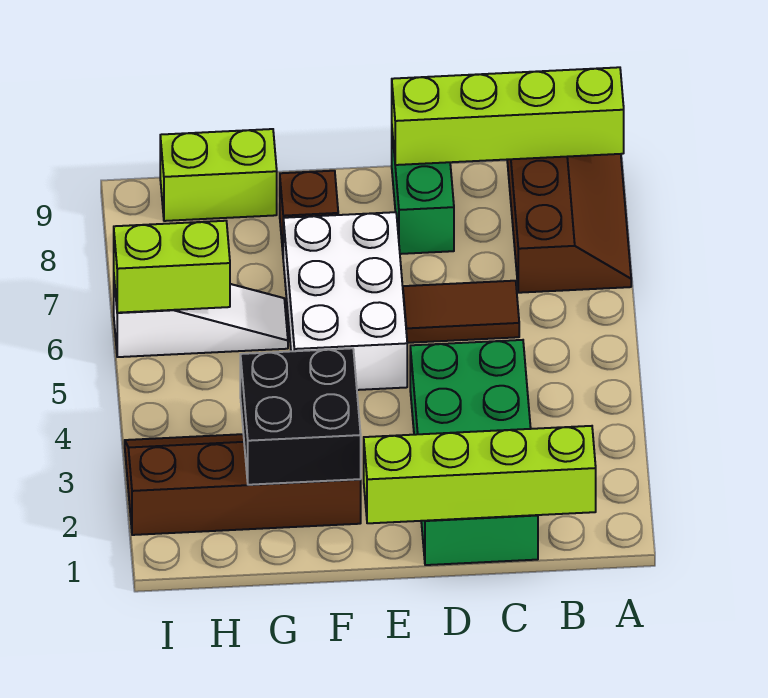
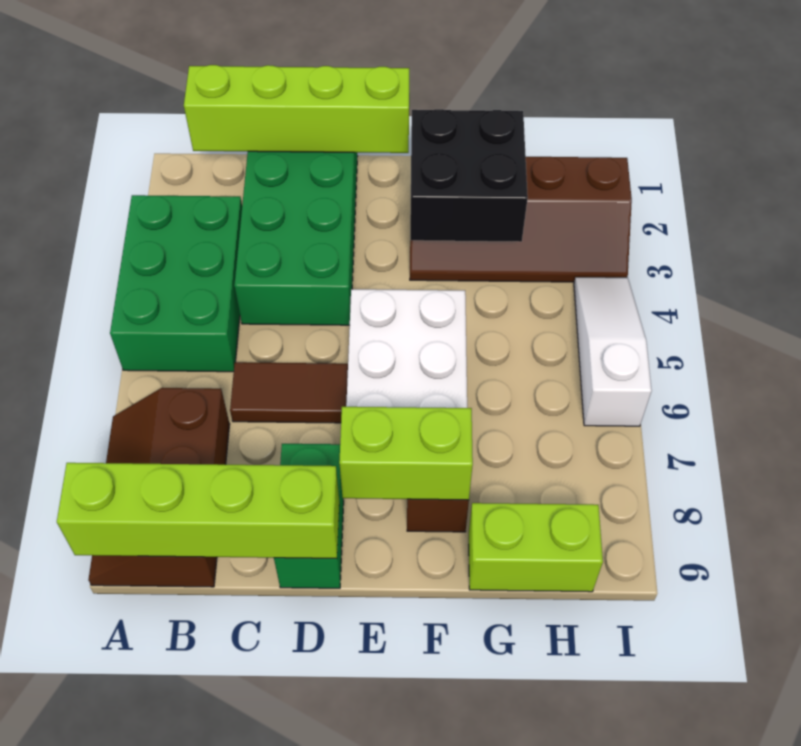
none -> green brick A3:B5 level 1
white slope G6:I6 level 1 top I -> white slope I4:I6 level 1 top 6
lime brick H6:I6 level 2 -> lime brick E8:F8 level 2

